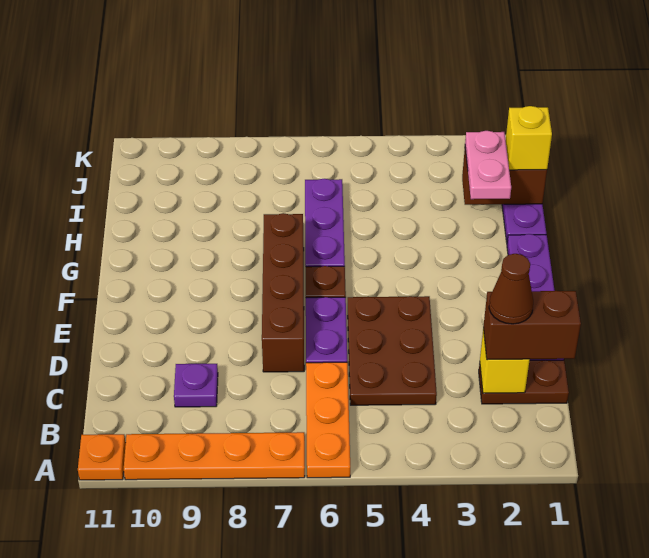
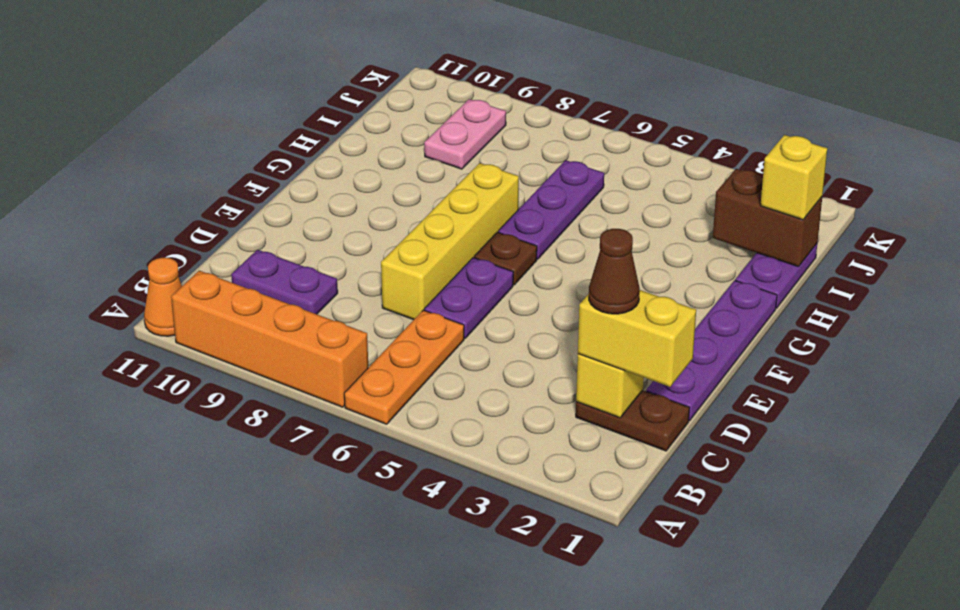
orange plate A7:A10 level 1 -> orange brick A7:A10 level 1
orange plate A11 level 1 -> orange cone A11 level 1
brown brick C1:C2 level 3 -> yellow brick C1:C2 level 3
brown plate C4:E5 level 1 -> none
purple plate C9 level 1 -> purple plate C9:C10 level 1
brown brick D7:G7 level 1 -> yellow brick D7:G7 level 1
pink plate H2:I2 level 3 -> pink plate I9:J9 level 1

